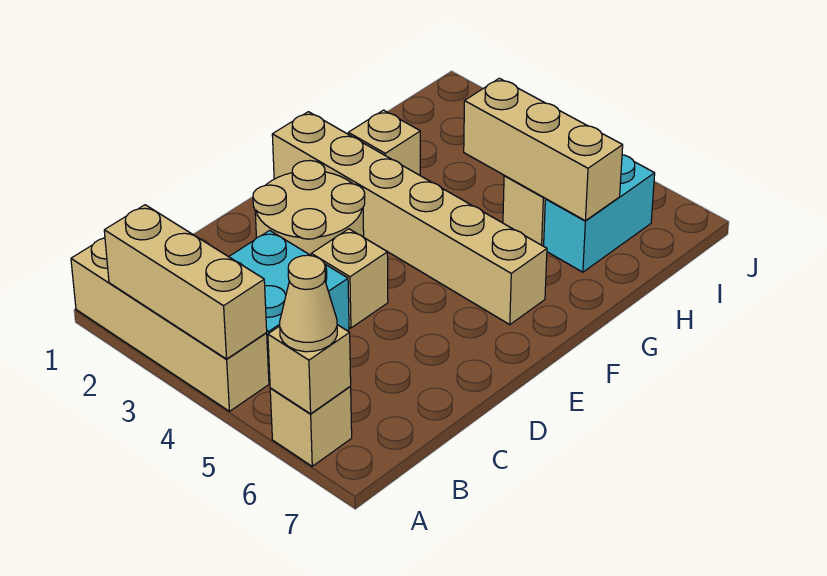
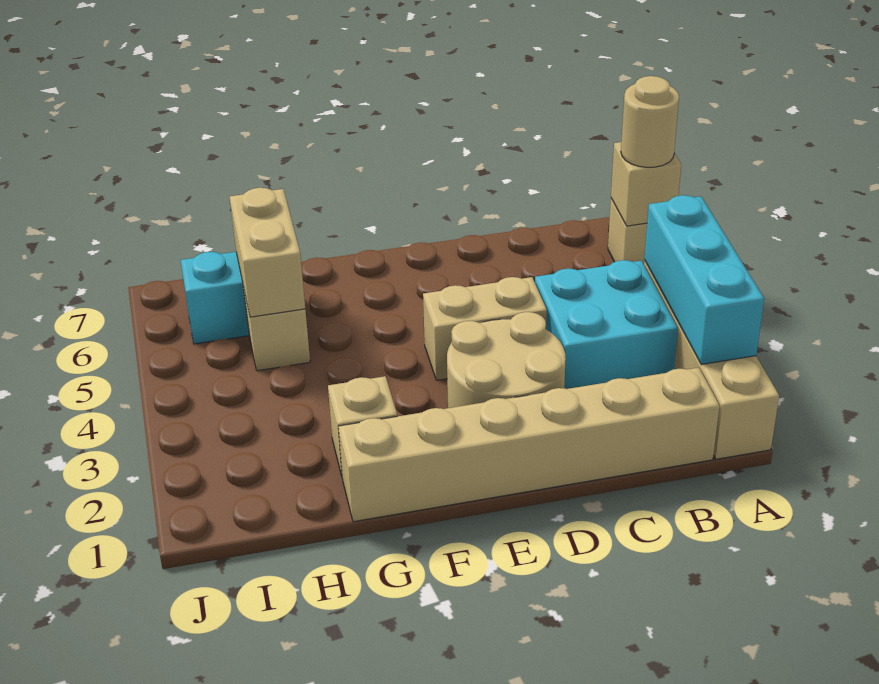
tan brick A2:A4 level 2 -> cyan brick A2:A4 level 2
tan cone A6 level 3 -> tan round brick A6 level 3
tan brick D4 level 1 -> tan brick D4:E4 level 1
tan brick F1:F6 level 1 -> tan brick B1:G1 level 1
tan brick H4:H6 level 2 -> tan brick H5:H6 level 2

